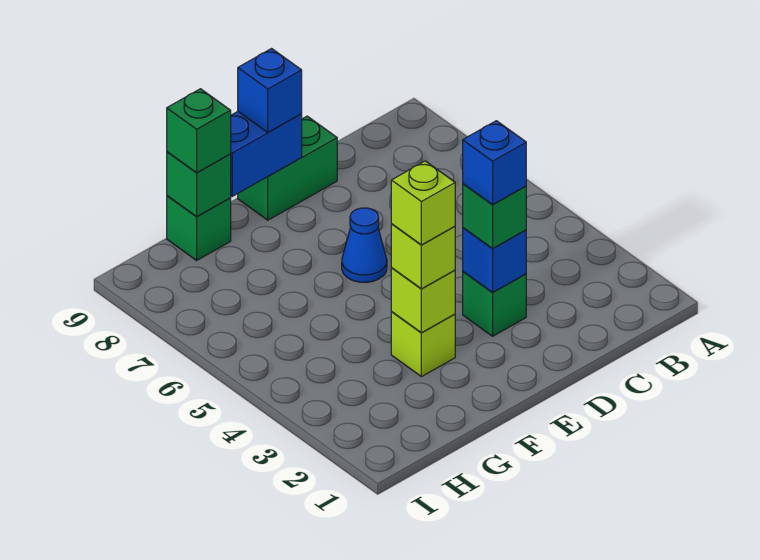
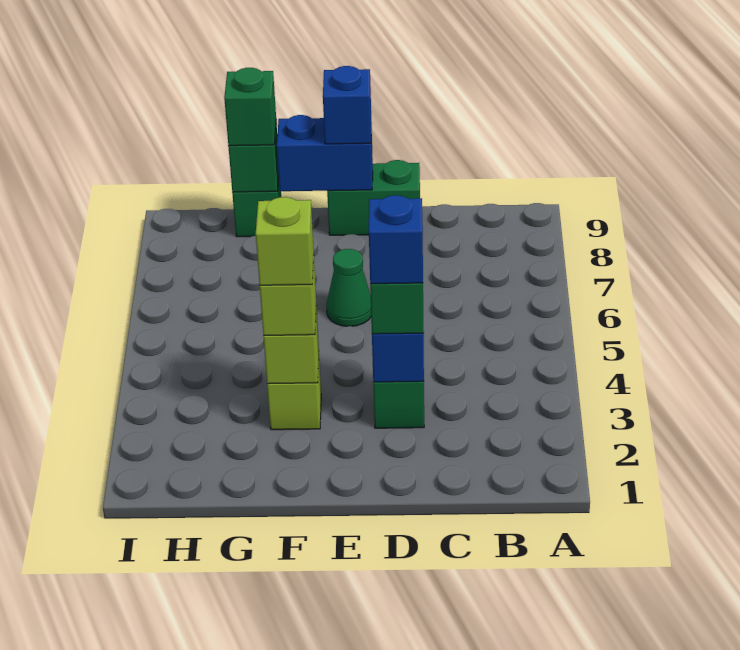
blue cone E6 level 1 -> green cone E6 level 1

